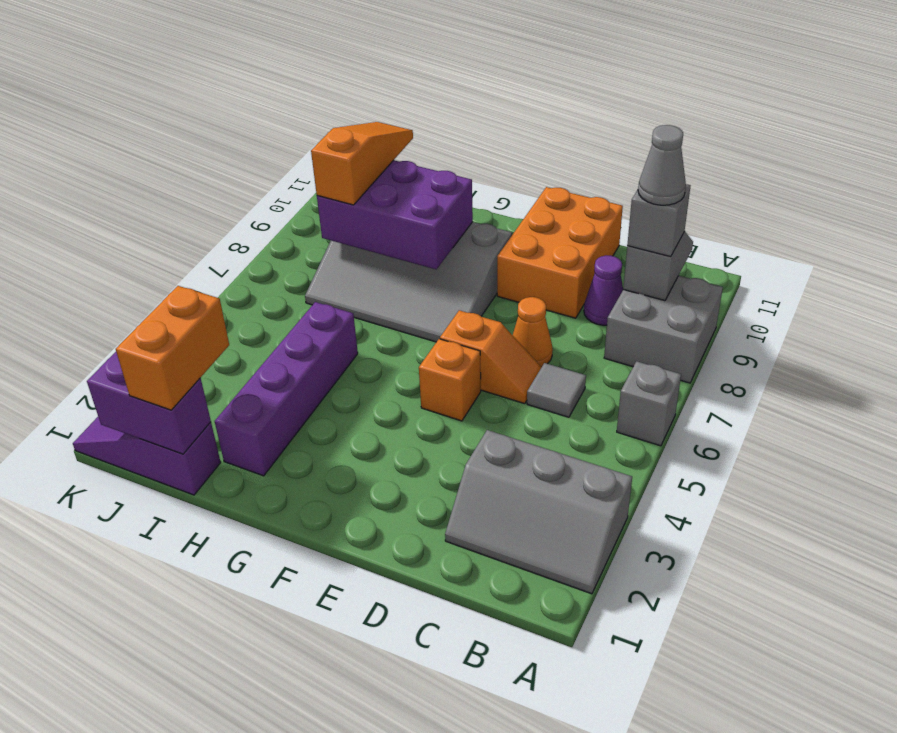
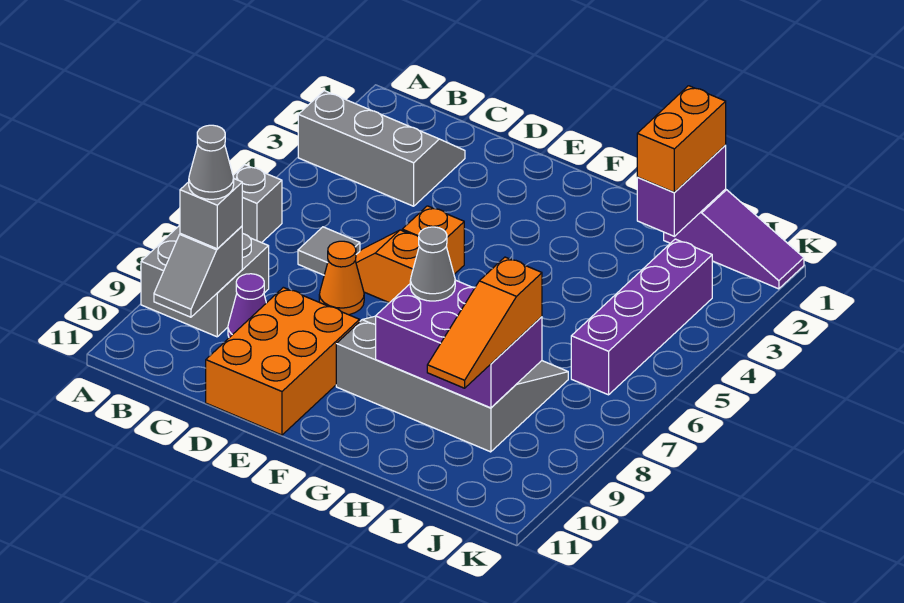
none -> grey cone G8 level 3
purple brick H2:H5 level 1 -> purple brick J3:J6 level 1
purple brick I1:J1 level 2 -> purple brick I1:I2 level 2

